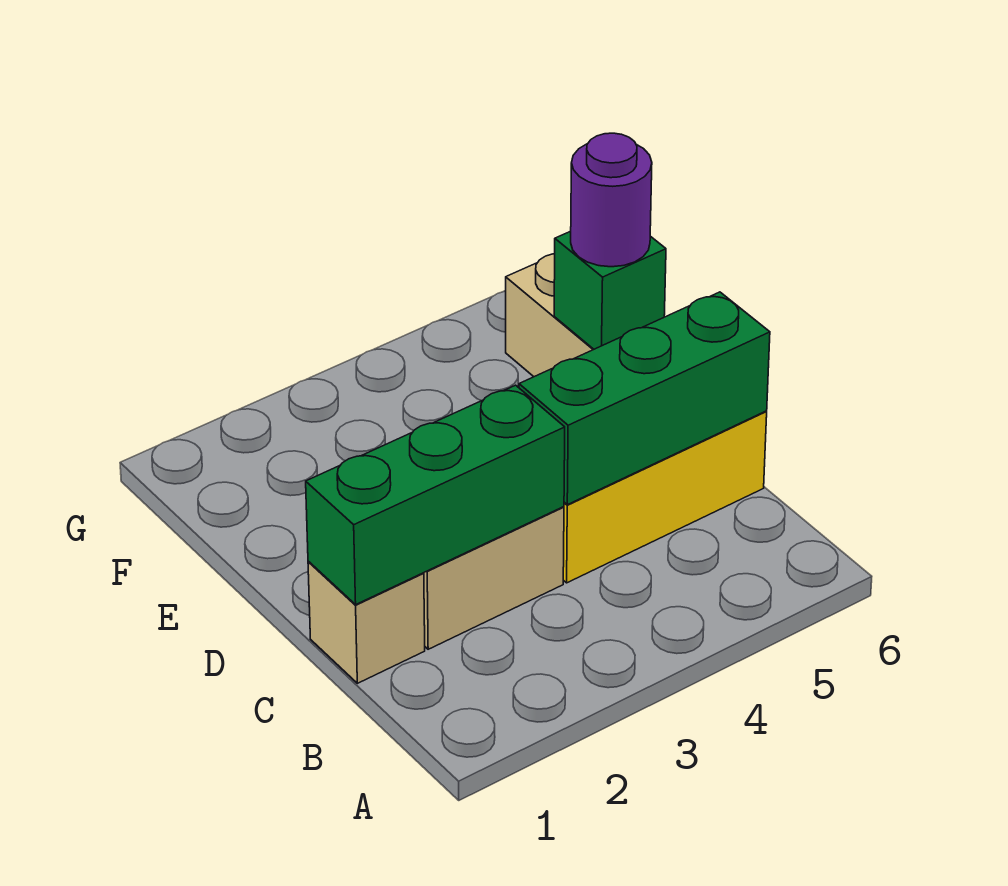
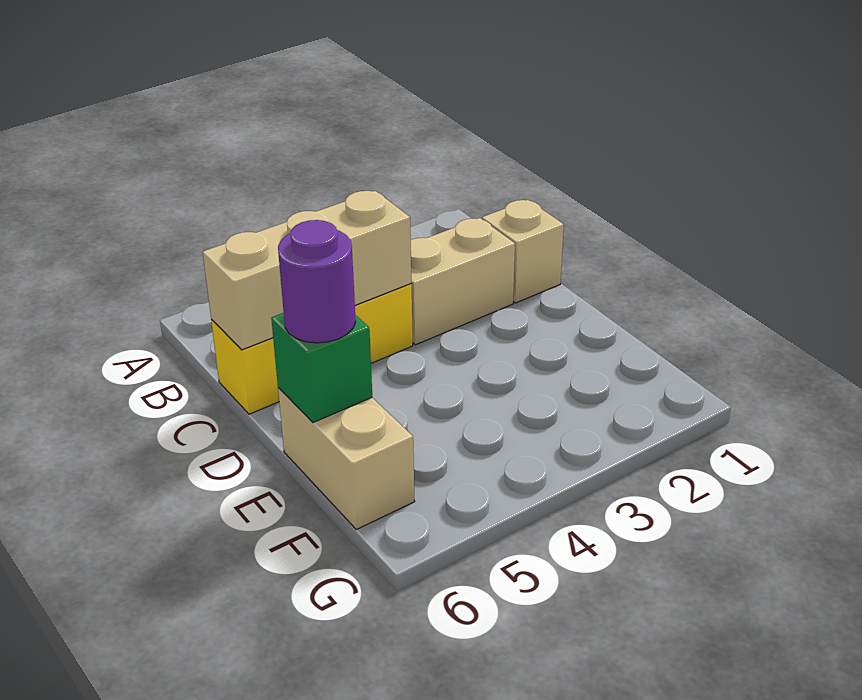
green brick C1:C3 level 2 -> none
green brick C4:C6 level 2 -> tan brick C4:C6 level 2

